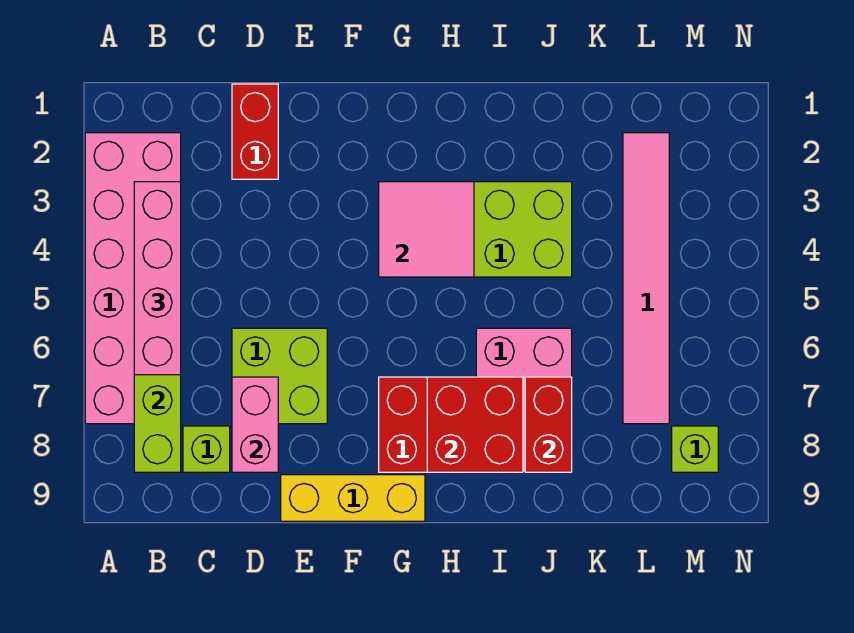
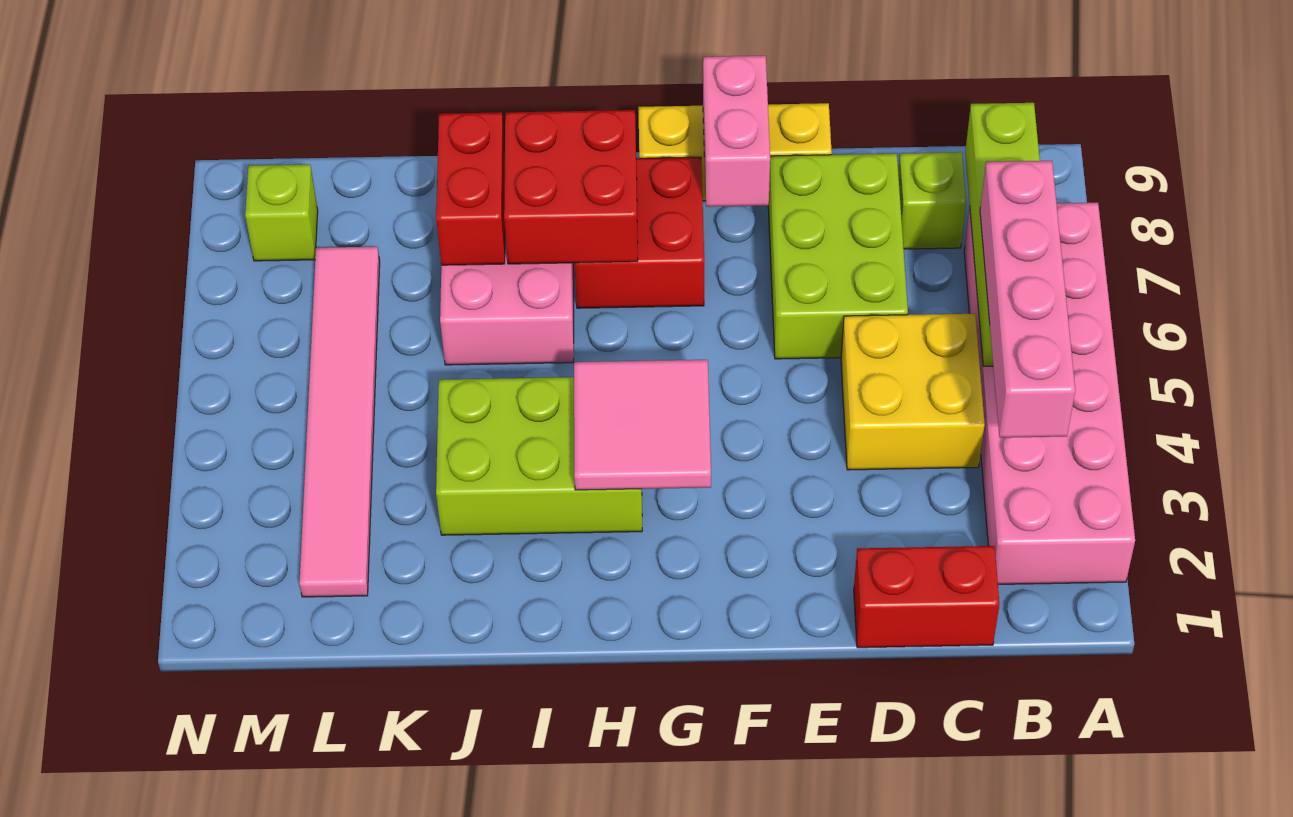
none -> yellow brick C4:D5 level 1
red brick D1:D2 level 1 -> red brick C1:D1 level 1
lime brick D6:E7 level 1 -> lime brick D6:E8 level 1
pink brick D7:D8 level 2 -> pink brick F8:F9 level 2

